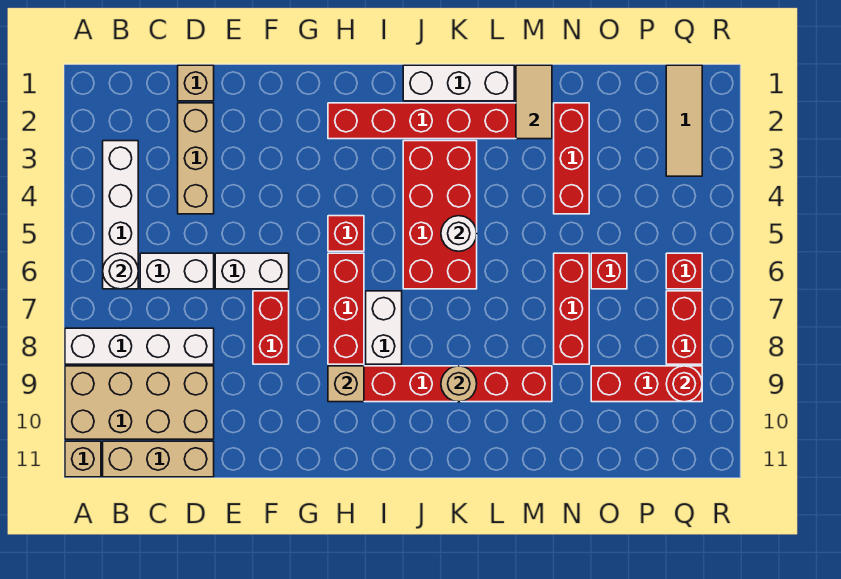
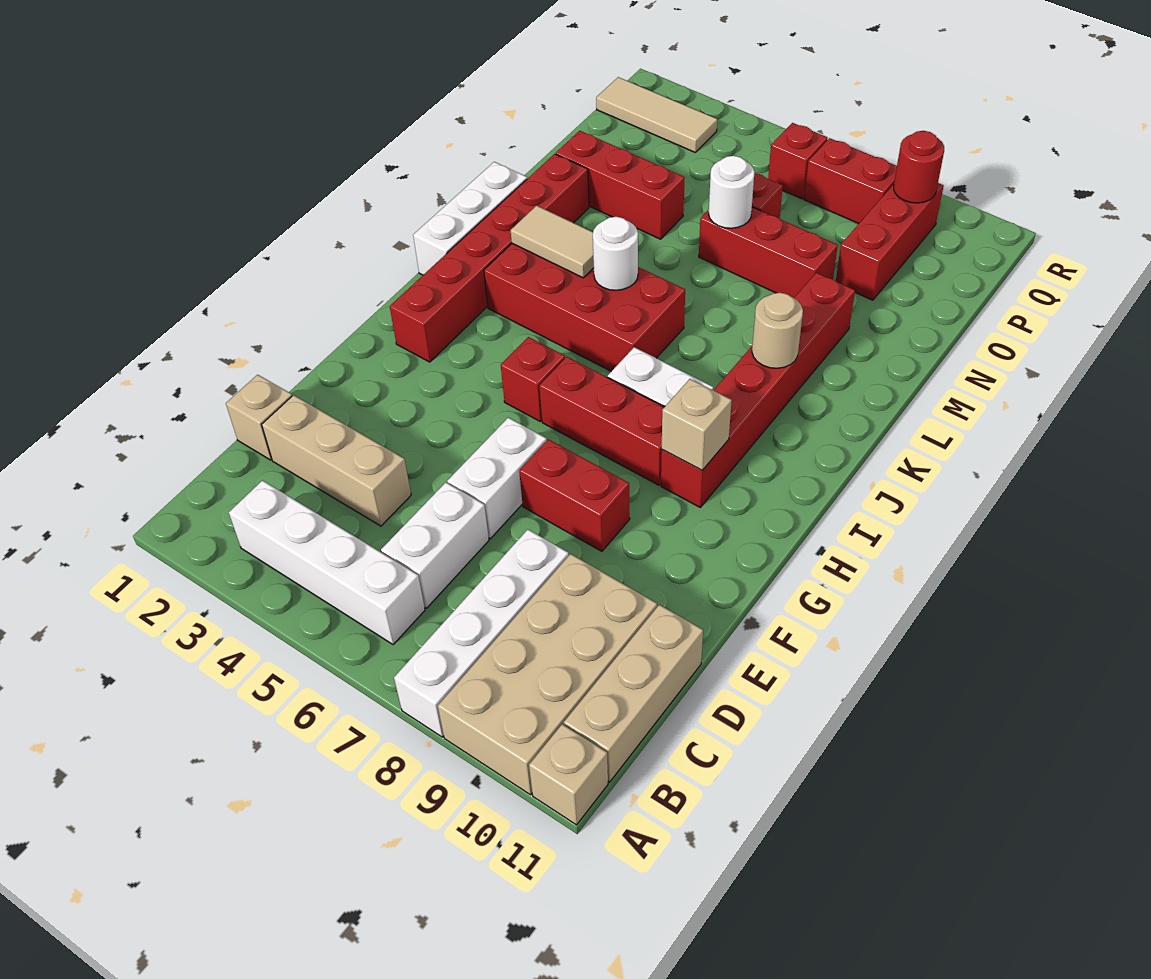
white round brick B6 level 2 -> white round brick N6 level 2
tan tile M1:M2 level 2 -> tan tile K3:K4 level 2

